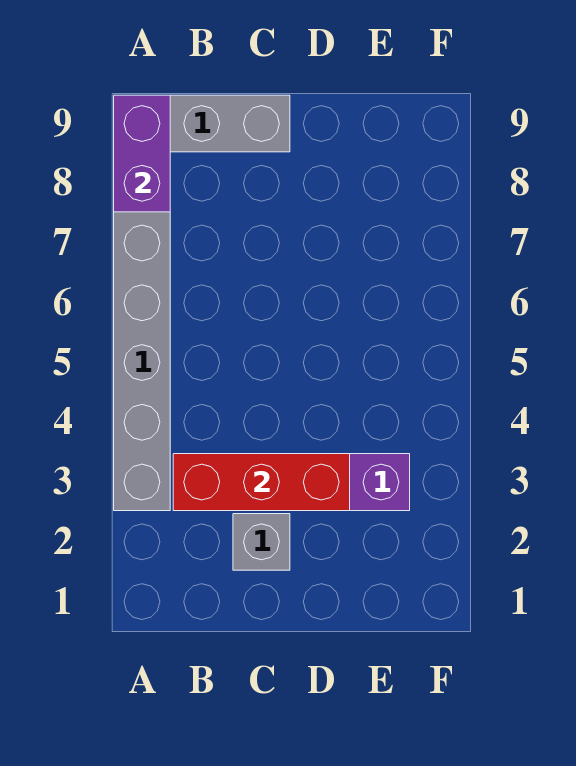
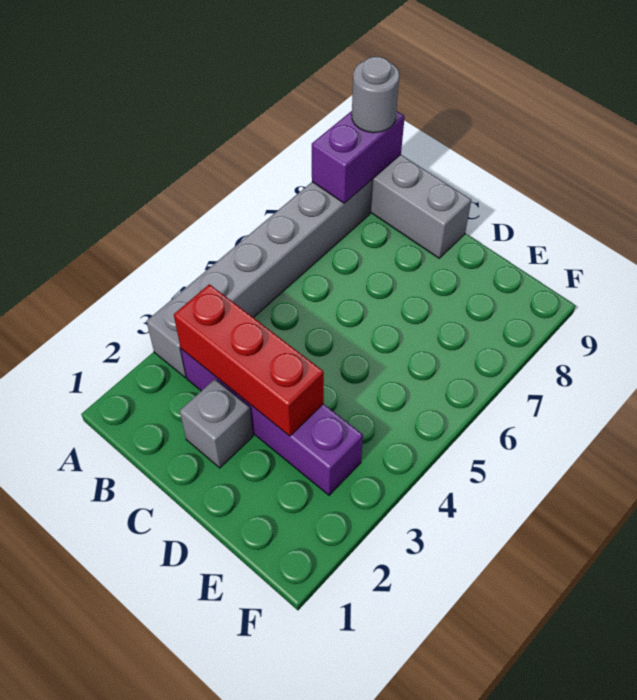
none -> grey round brick A9 level 3

